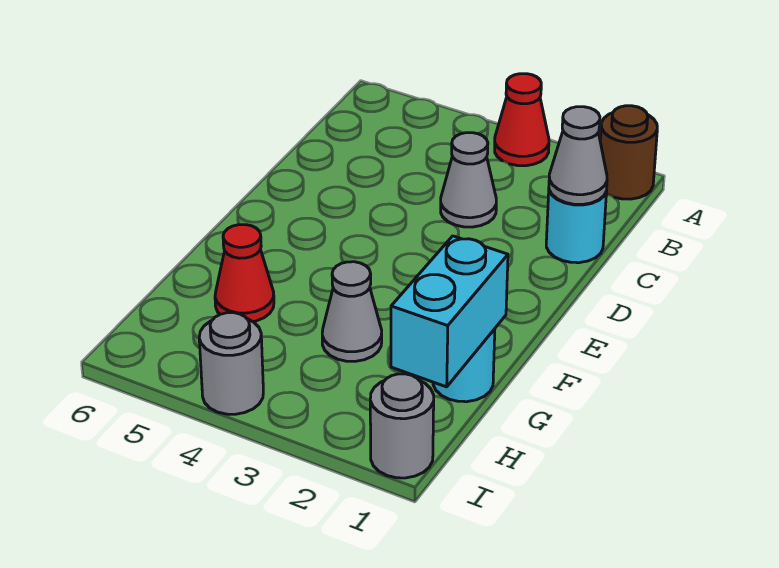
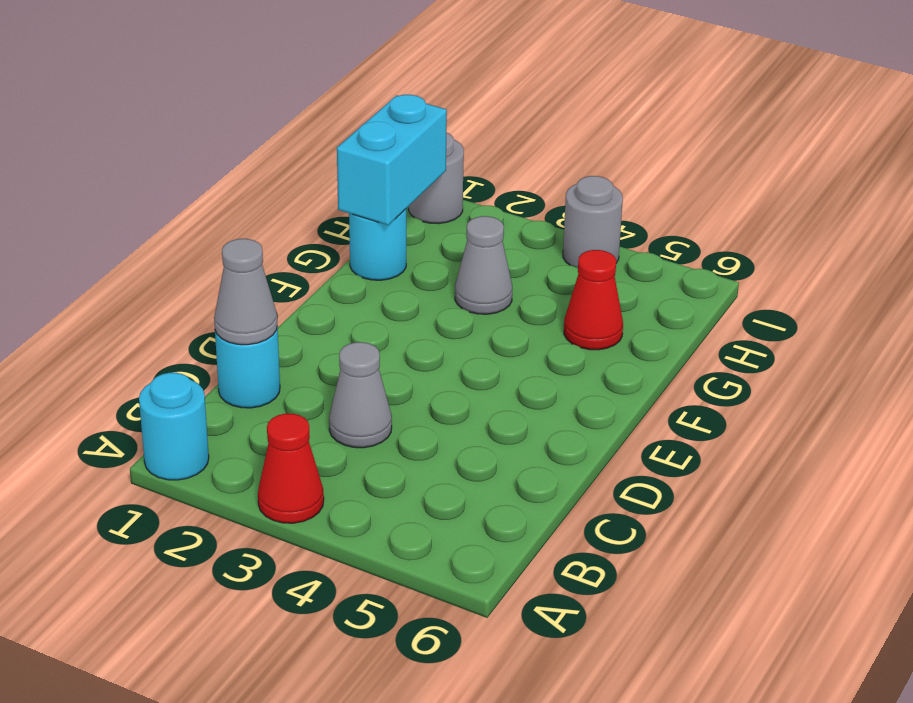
brown round brick A1 level 1 -> cyan round brick A1 level 1

